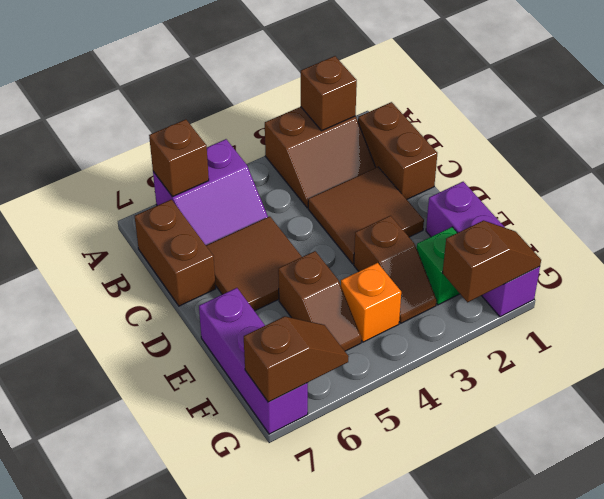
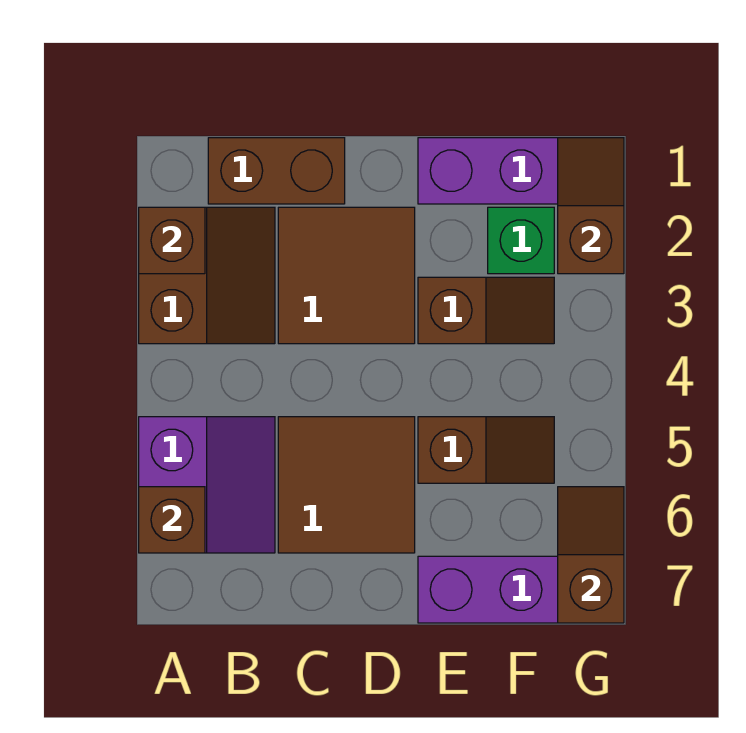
brown brick B7:C7 level 1 -> none
orange brick F4 level 1 -> none

